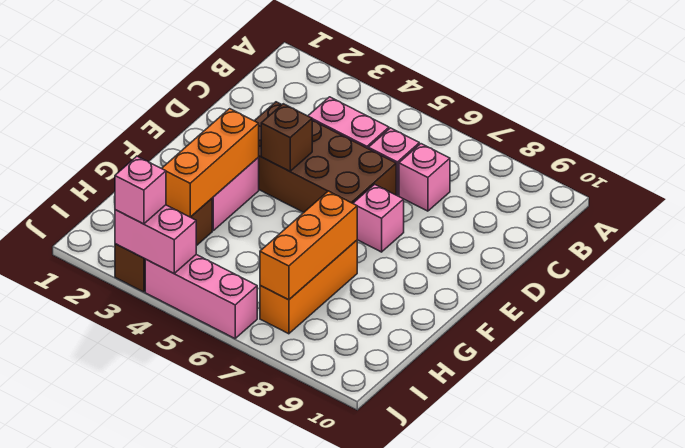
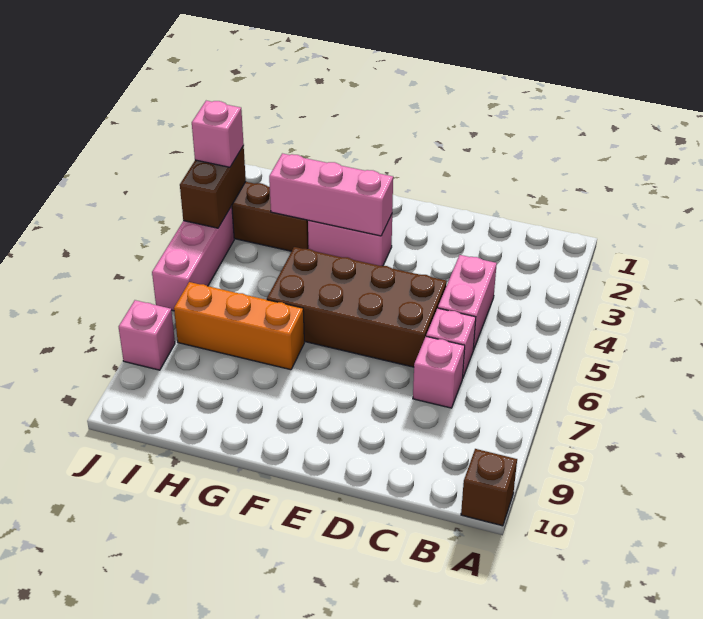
brown brick D3:E6 level 1 -> brown brick D5:G6 level 1
brown brick E4 level 2 -> brown brick A10 level 1
pink brick E7 level 1 -> pink brick J8 level 1
orange brick F3:H3 level 2 -> pink brick F3:H3 level 2
orange brick G7:I7 level 2 -> none
pink brick J3:J4 level 2 -> brown brick J3:J4 level 2

